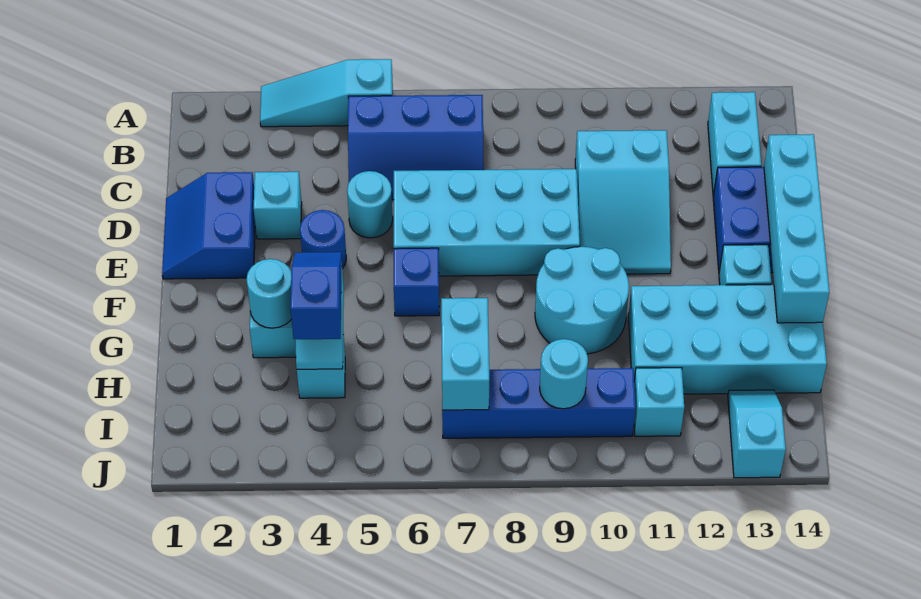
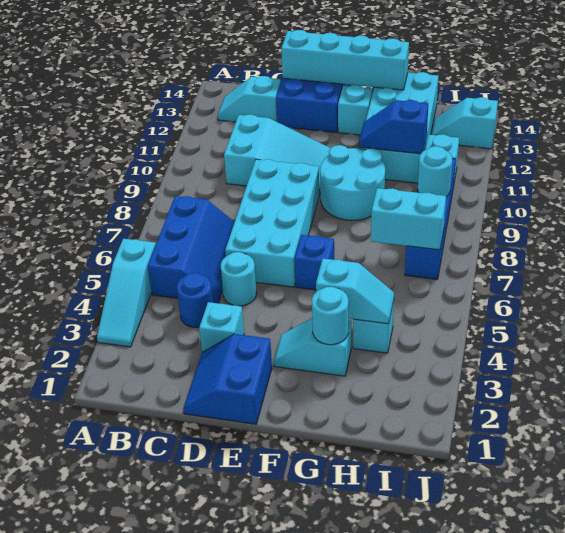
cyan brick B13:C13 level 1 -> cyan slope B13:C13 level 1 top C
blue slope D1:E2 level 1 top 2 -> blue slope D1:E2 level 1 top E
blue round brick E4 level 1 -> blue round brick C4 level 1
blue slope G4:H4 level 3 top H -> blue slope G11:H11 level 2 top H

